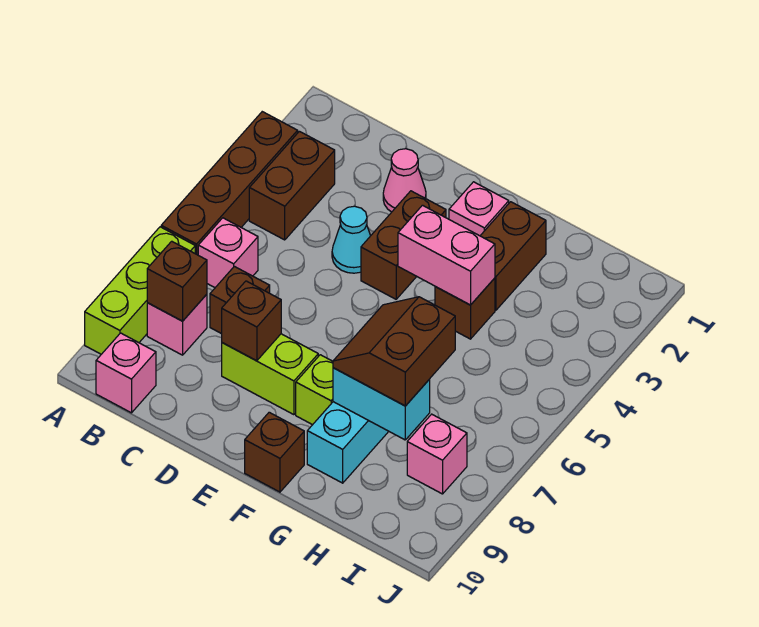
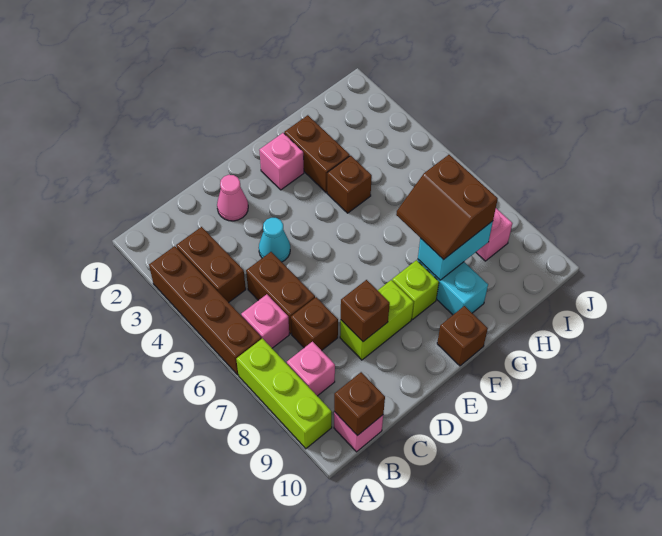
brown brick B8 level 2 -> brown brick B10 level 2
brown brick E3:E4 level 1 -> brown brick C5:C6 level 1
pink brick F4:G4 level 2 -> none

